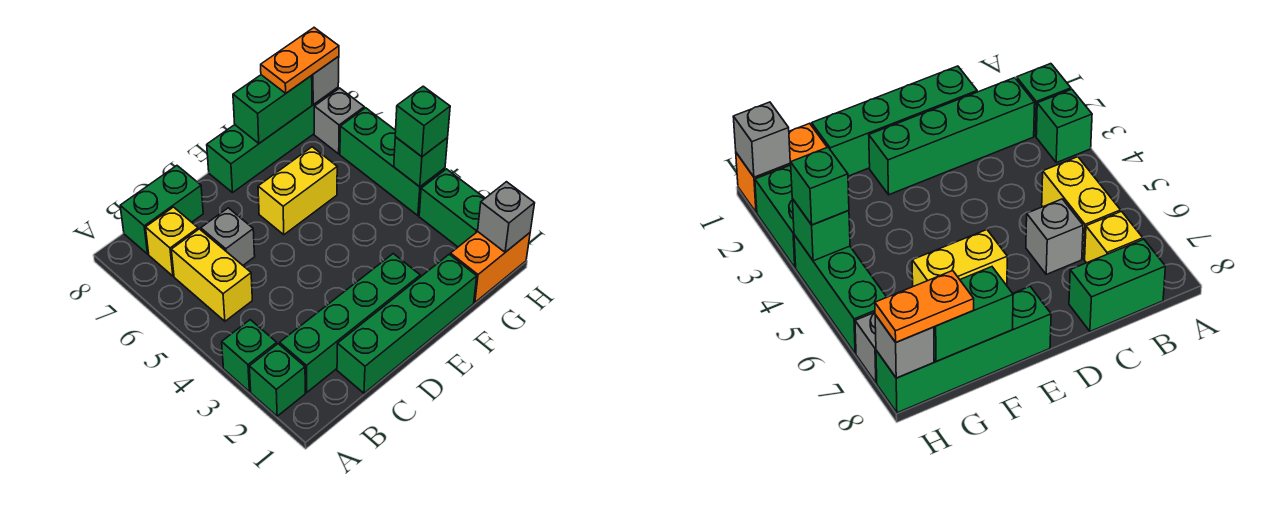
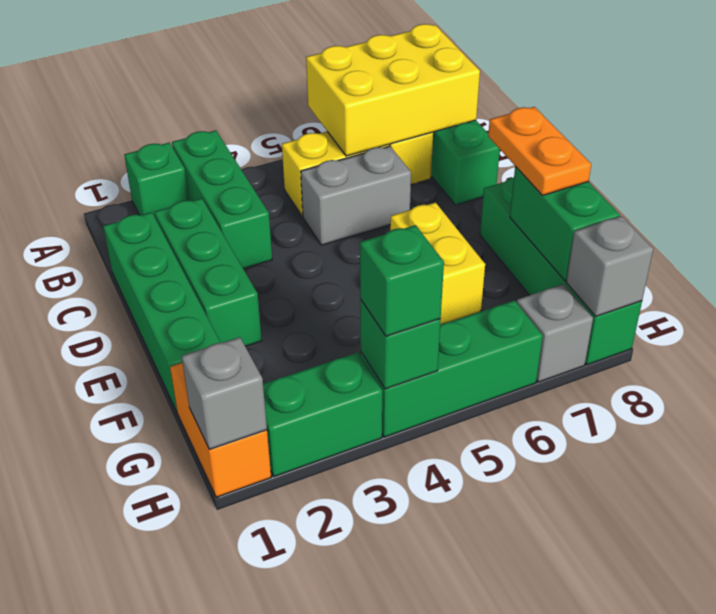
green brick A3 level 1 -> green brick A3:C3 level 1
none -> yellow brick A6:B8 level 2
green brick B2:E2 level 1 -> green brick C2:E2 level 1
grey brick C6 level 1 -> grey brick C5:C6 level 1
orange plate G8:H8 level 3 -> orange plate E8:F8 level 3

